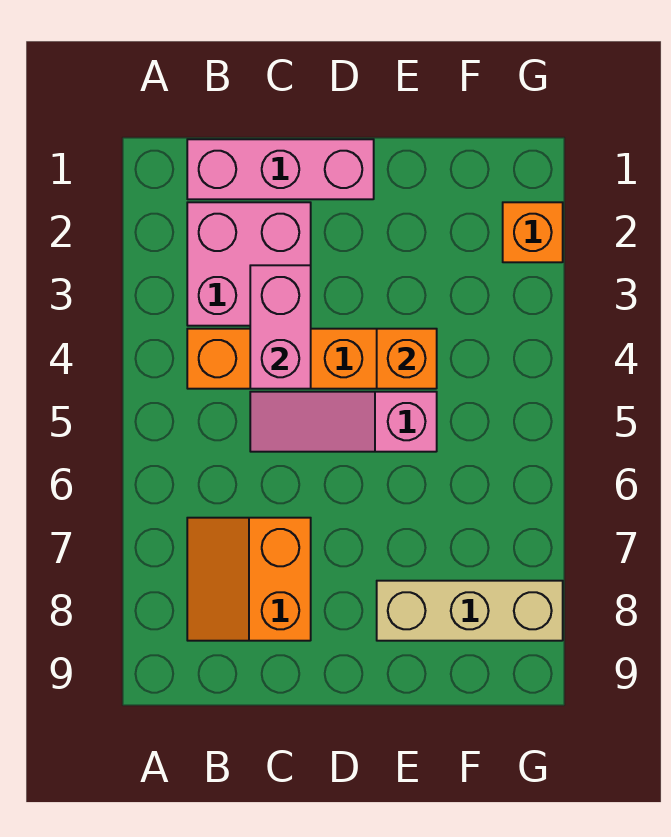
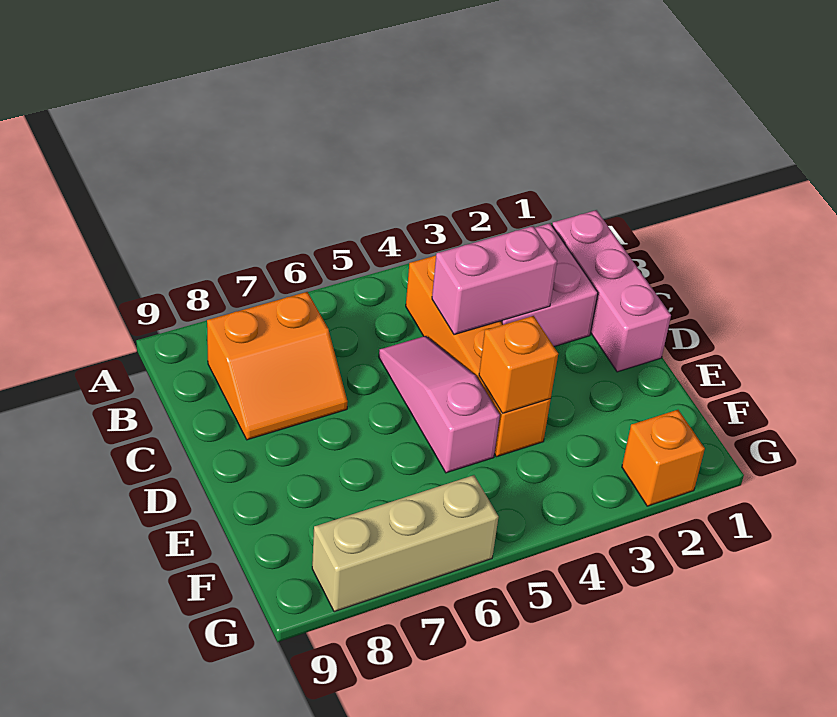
orange slope B7:C8 level 1 top C -> orange slope B7:C8 level 1 top B
tan brick E8:G8 level 1 -> tan brick G6:G8 level 1

